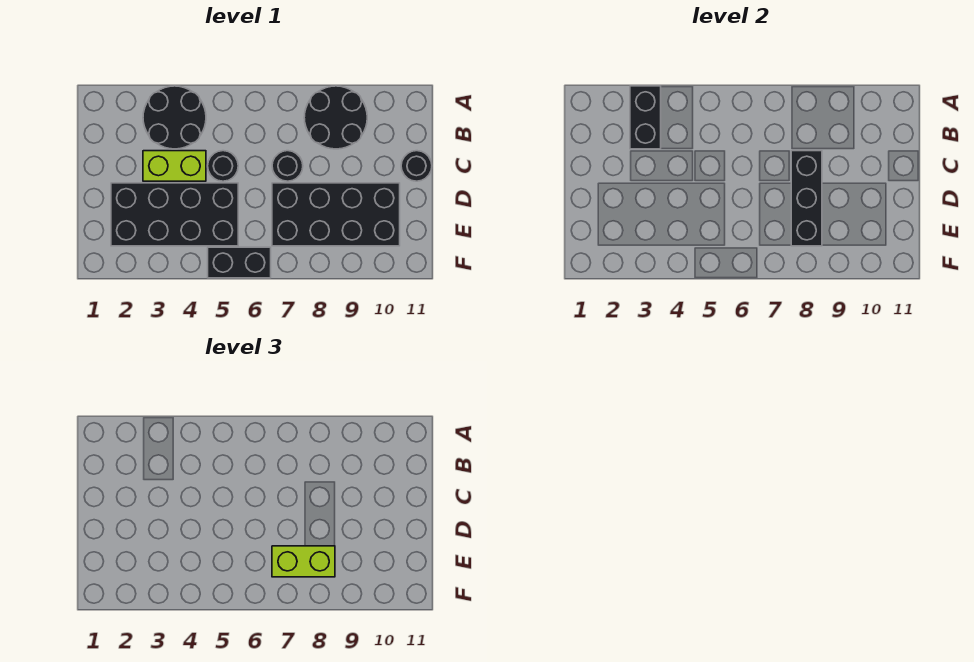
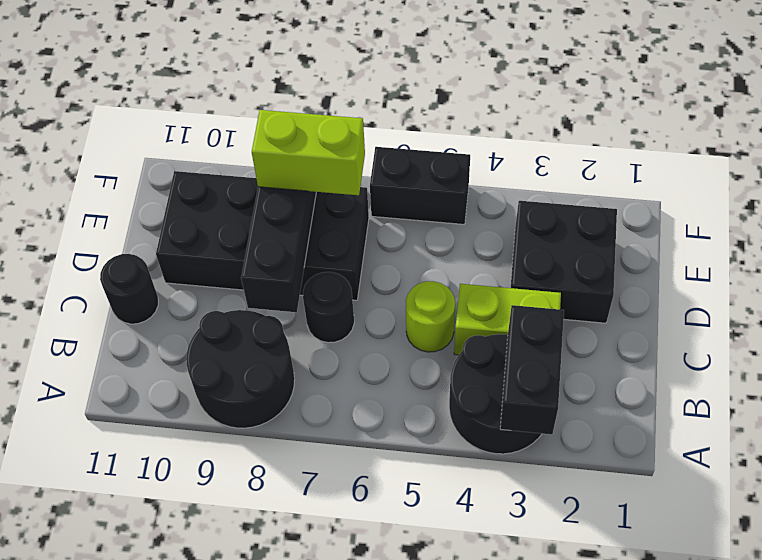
black round brick C5 level 1 -> lime round brick C5 level 1
black brick D2:E5 level 1 -> black brick D2:E3 level 1

